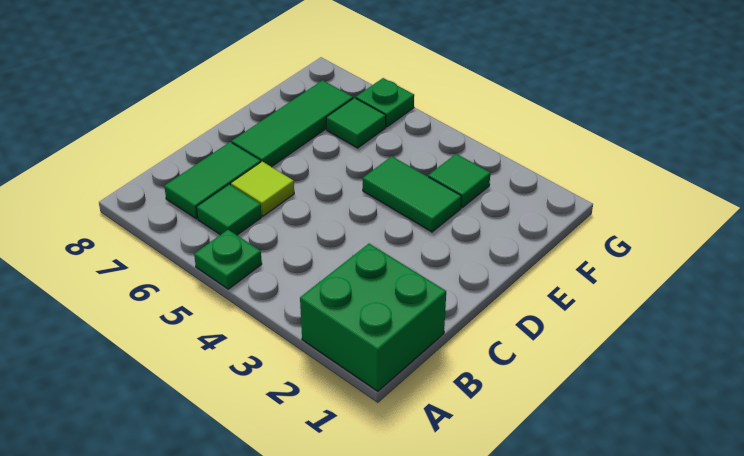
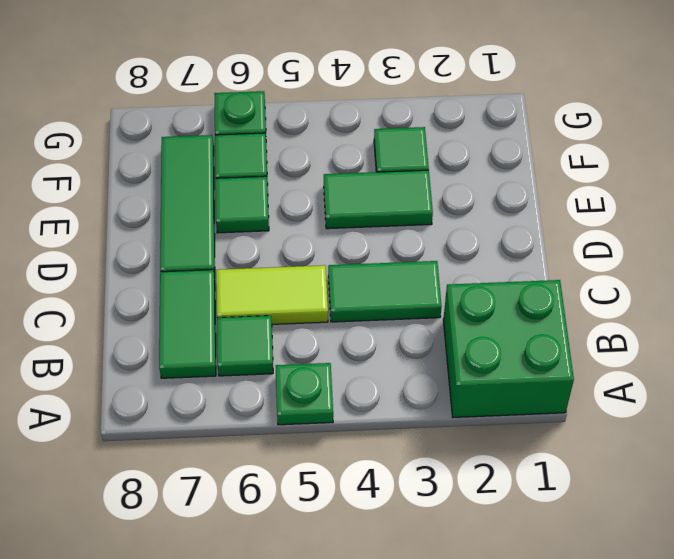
none -> green tile C3:C4 level 1
lime tile C6 level 1 -> lime tile C5:C6 level 1
none -> green tile E6 level 1

